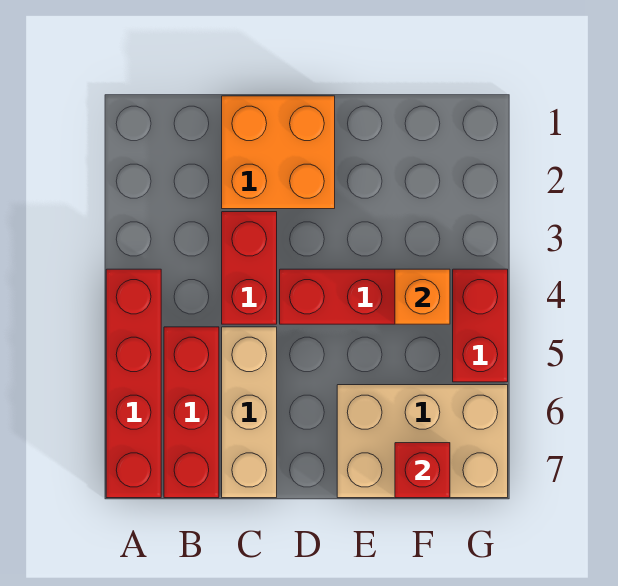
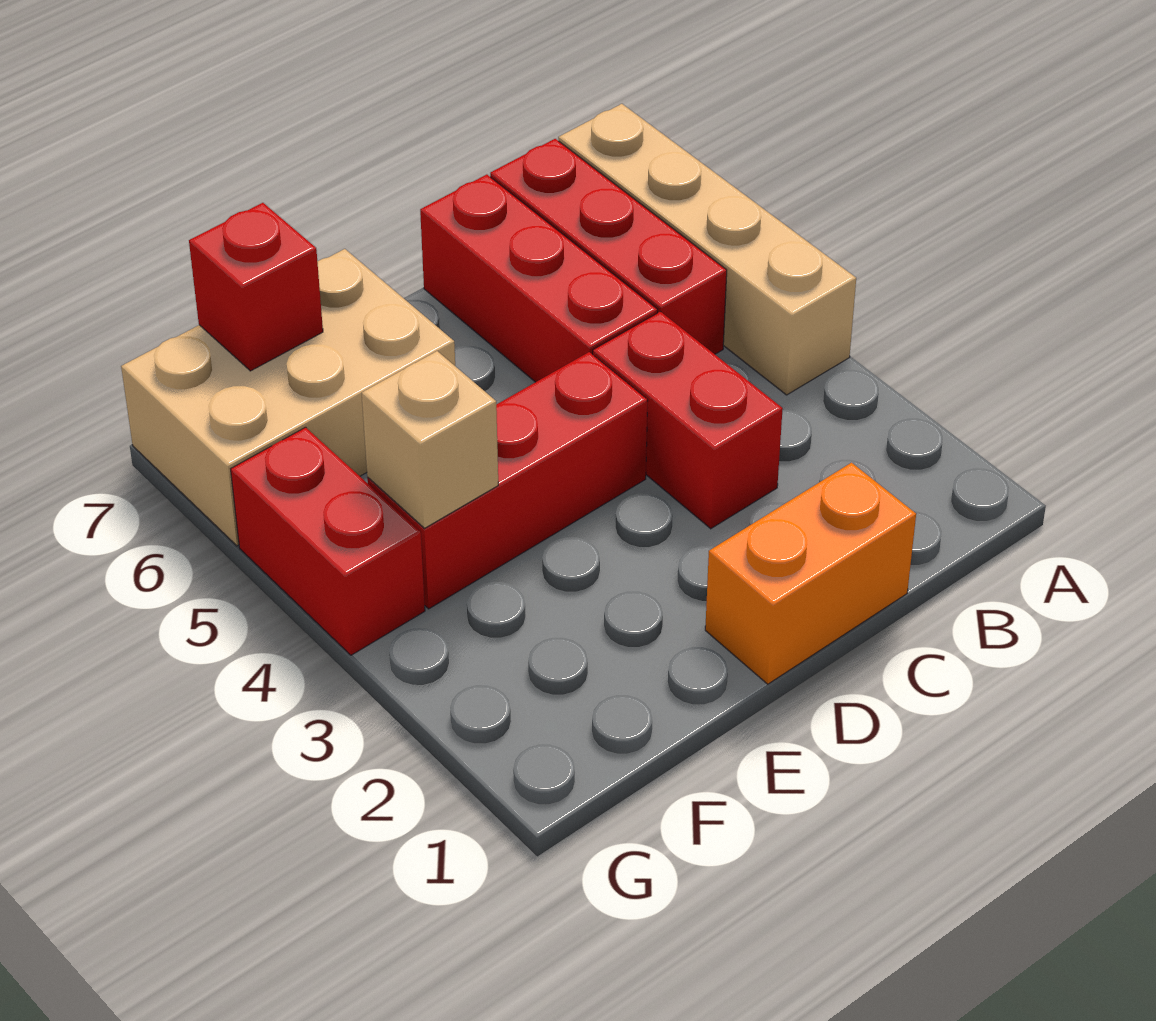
red brick A4:A7 level 1 -> tan brick A4:A7 level 1
orange brick C1:D2 level 1 -> orange brick C1:D1 level 1
tan brick C5:C7 level 1 -> red brick C5:C7 level 1
orange brick F4 level 2 -> tan brick F4 level 2

